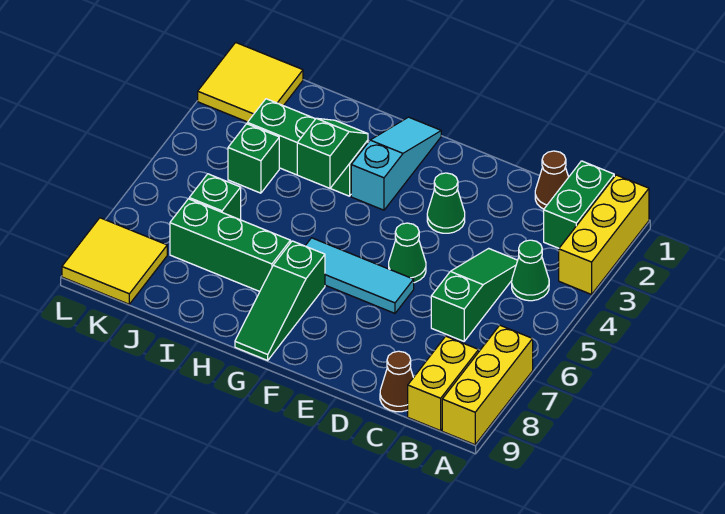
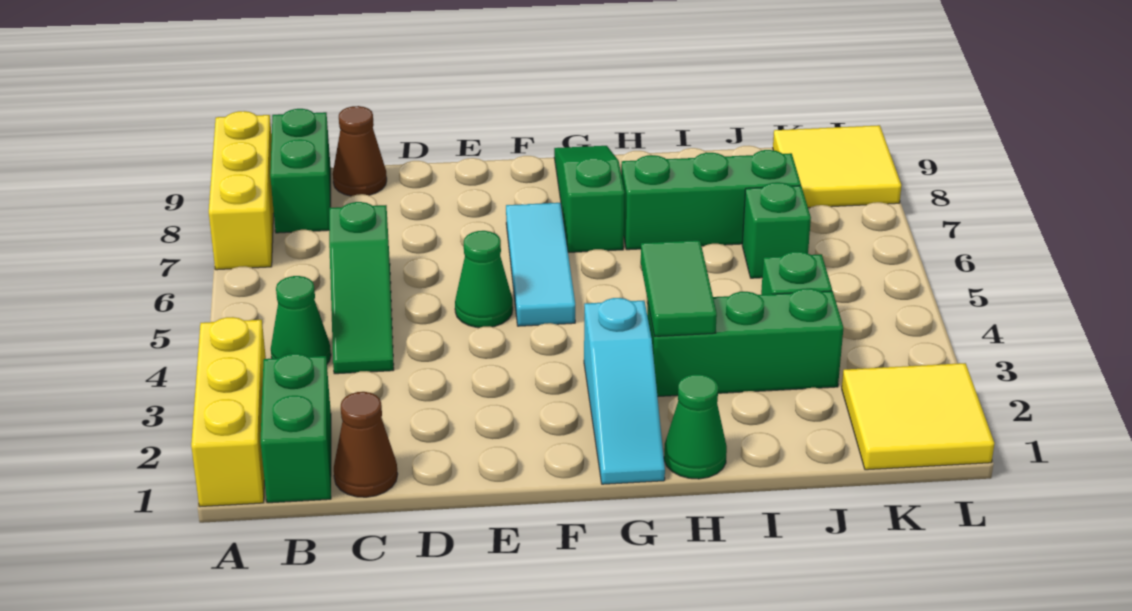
yellow brick B8:B9 level 1 -> green brick B8:B9 level 1
green cone E3 level 1 -> green cone H1 level 1
cyan tile E6:G6 level 1 -> cyan tile F5:F7 level 1
green slope H3:H4 level 2 top 4 -> green tile H3:H4 level 2

